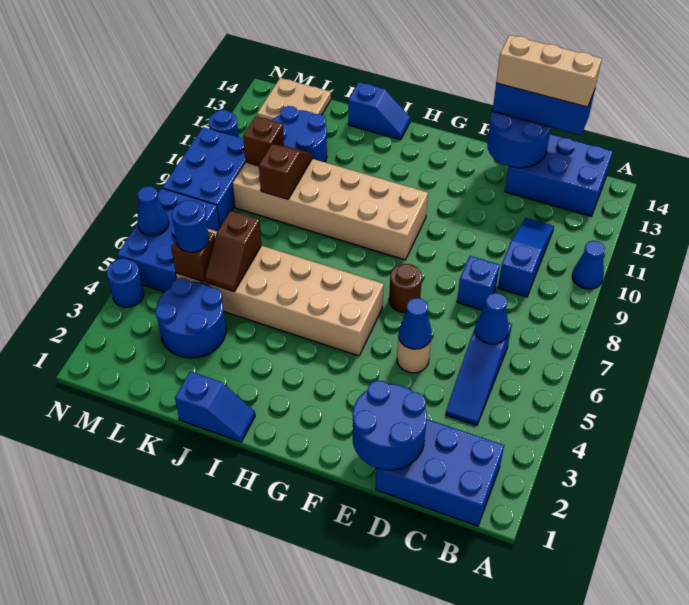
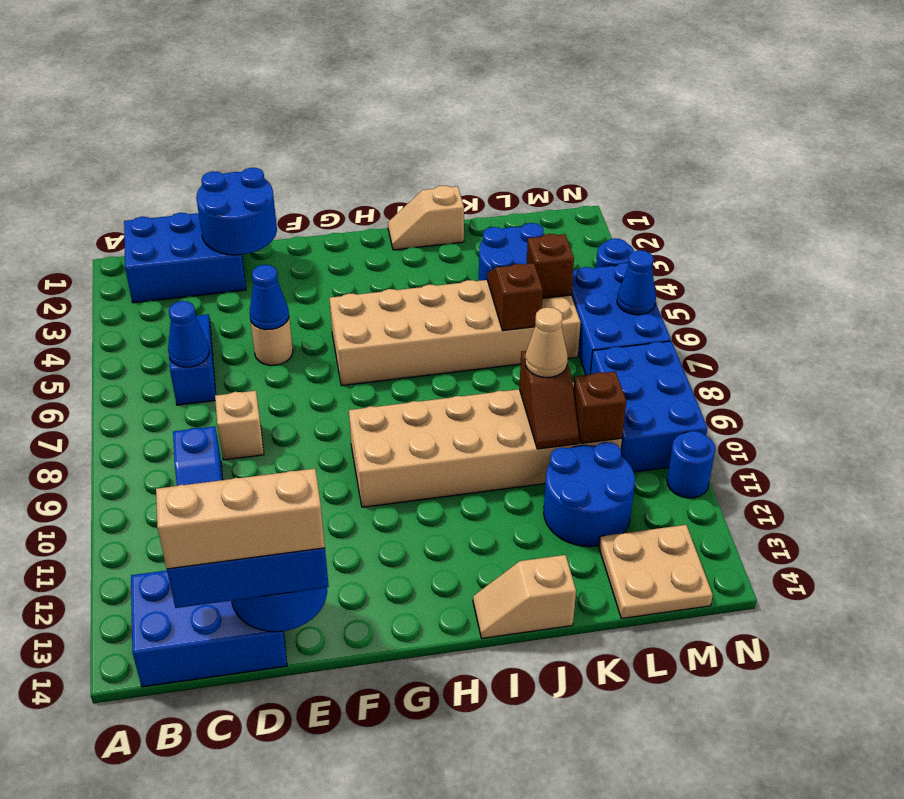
blue cone A10 level 1 -> none
blue brick D8 level 1 -> tan brick D8 level 1
brown round brick F7 level 1 -> none
blue slope I1:J1 level 1 top J -> tan slope I1:J1 level 1 top J
blue slope I14:J14 level 1 top J -> tan slope I14:J14 level 1 top J
none -> tan cone K9 level 3
blue round brick L5 level 3 -> none

